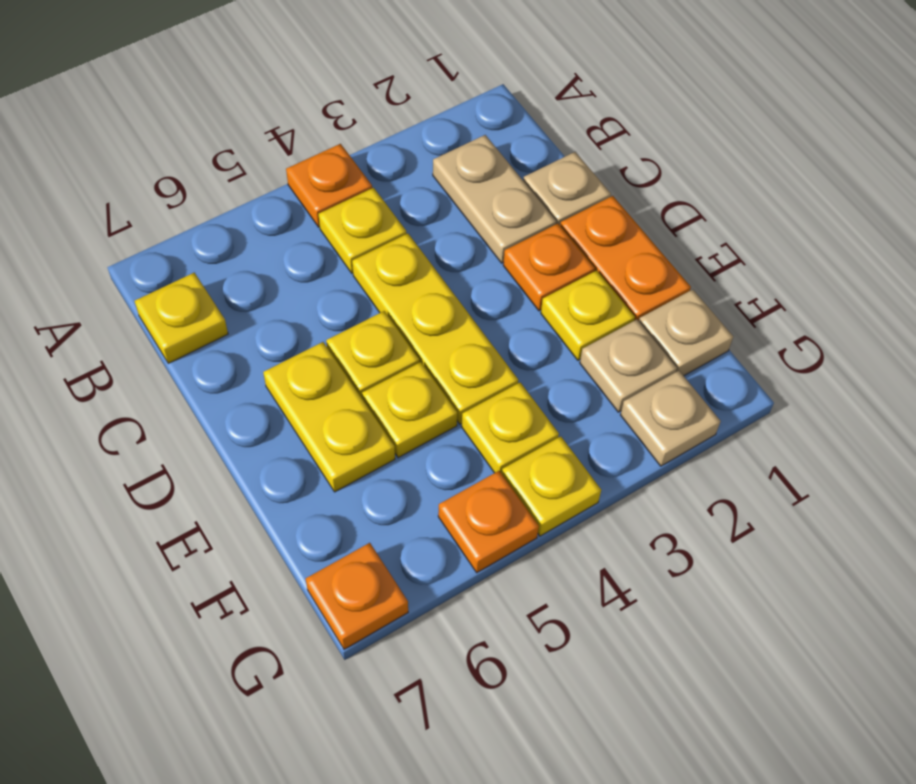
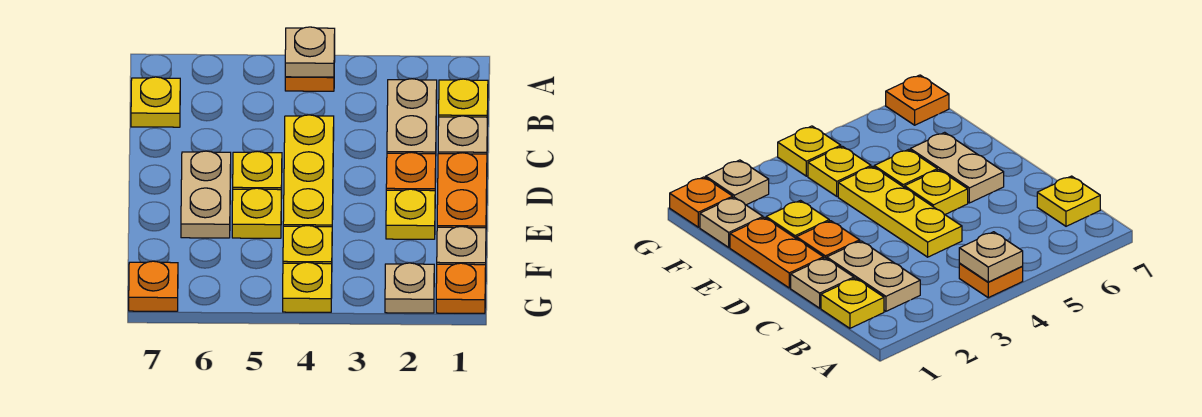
yellow plate B4 level 1 -> yellow plate B1 level 1
yellow plate D6:E6 level 1 -> tan plate D6:E6 level 1
tan plate F2 level 1 -> tan plate A4 level 2
orange plate G5 level 1 -> orange plate G1 level 1

